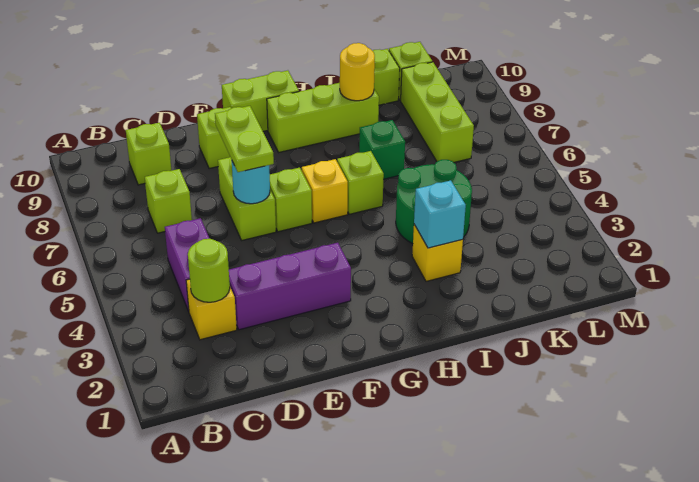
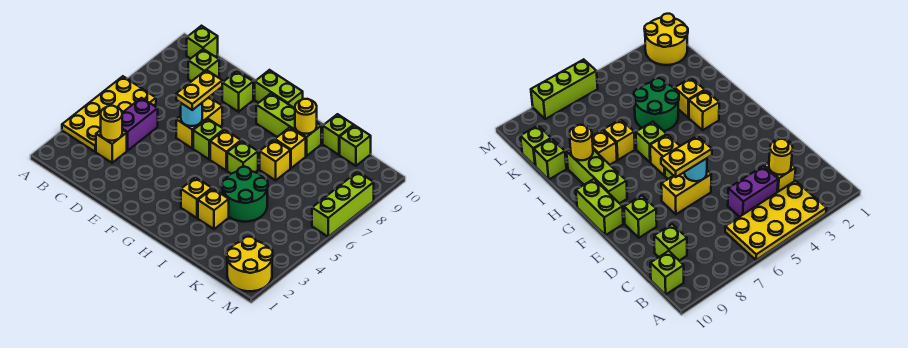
none -> yellow plate A3:B6 level 1
lime round brick C3 level 2 -> yellow round brick C3 level 2
lime brick C7 level 1 -> lime brick B10 level 1
purple brick D3:F3 level 1 -> none
lime brick E6:E7 level 1 -> yellow brick E6:E7 level 1
lime plate E6:E7 level 3 -> yellow plate E6:E7 level 3
none -> yellow brick H3 level 1
cyan brick I3 level 2 -> none
green brick I7 level 1 -> yellow brick I7 level 1
none -> yellow brick I8 level 1
lime brick K7:K9 level 1 -> lime brick M6:M8 level 1
none -> yellow round brick L1:M2 level 1

